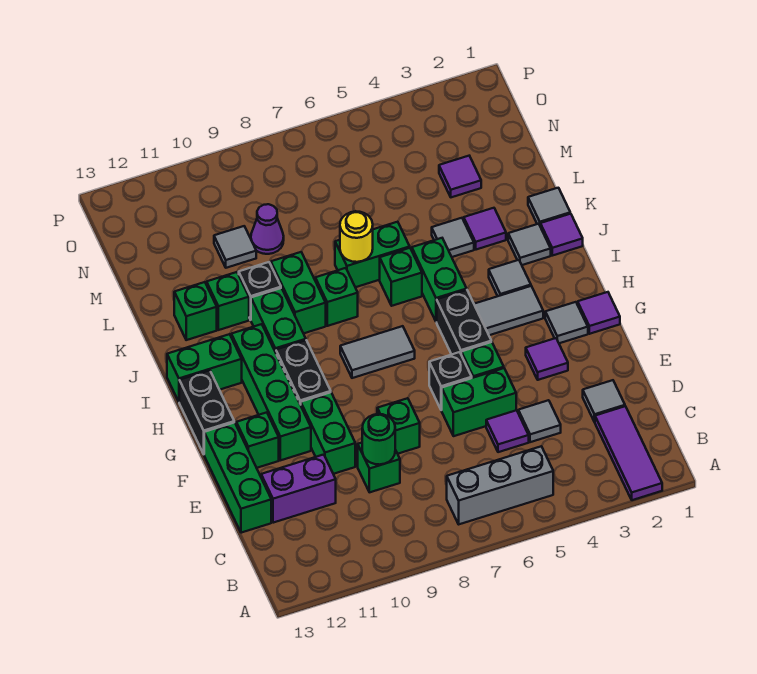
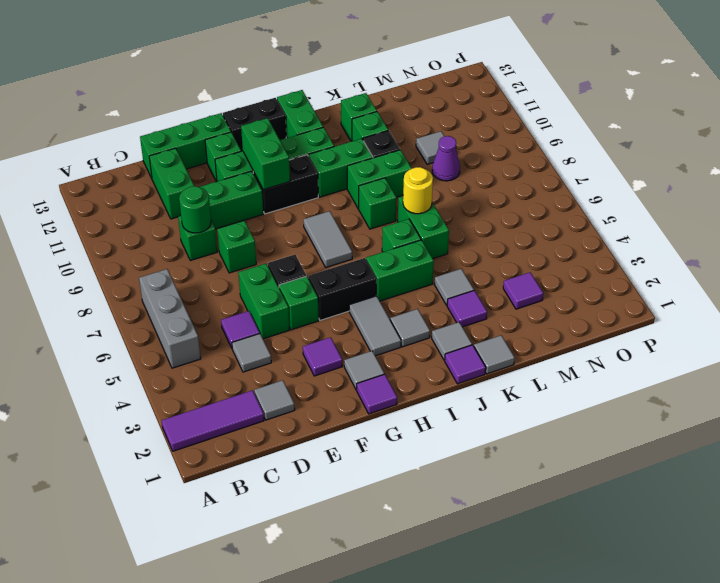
purple brick D11:D12 level 1 -> green brick D11:D12 level 1
none -> green brick G10:G11 level 2

